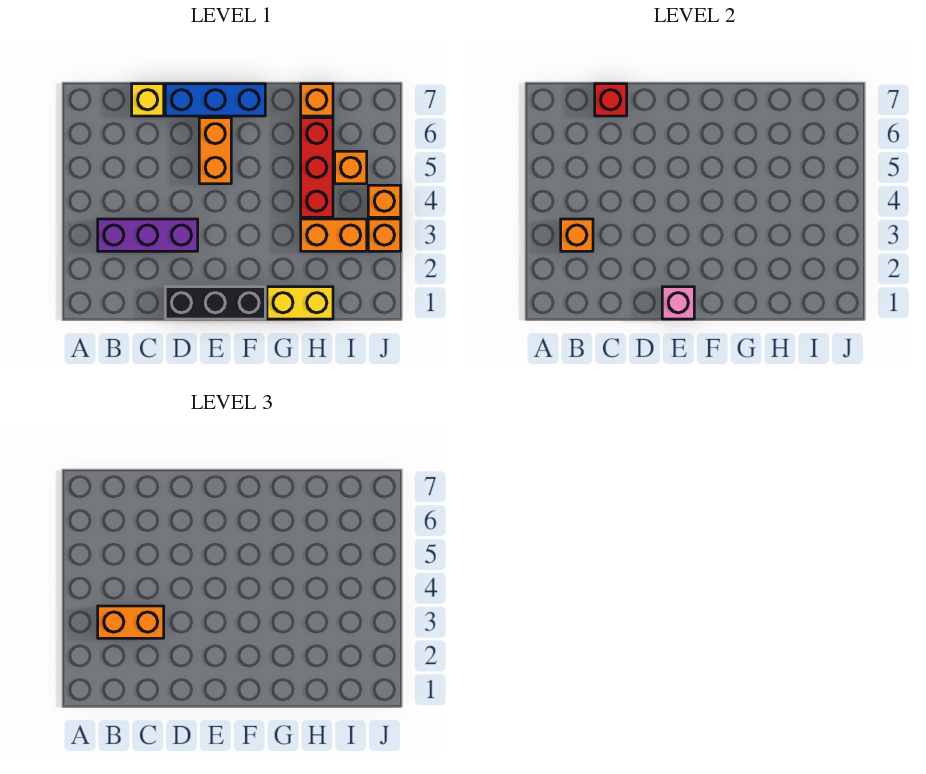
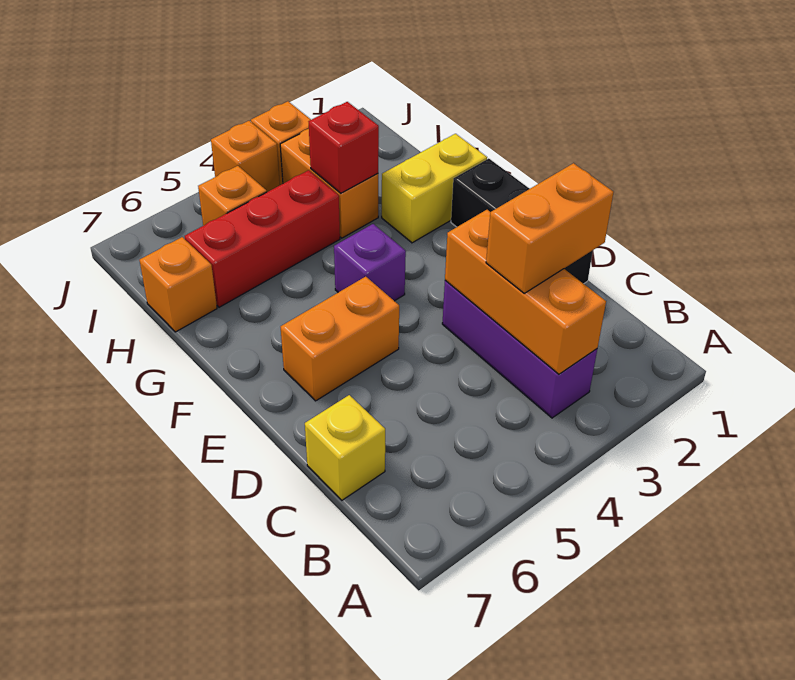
orange brick B3 level 2 -> orange brick B3:D3 level 2
orange brick B3:C3 level 3 -> orange brick C2:C3 level 3
red brick C7 level 2 -> red brick H3 level 2
blue brick D7:F7 level 1 -> none
pink brick E1 level 2 -> none
none -> purple brick F4 level 1
yellow brick G1:H1 level 1 -> yellow brick G1:G2 level 1

